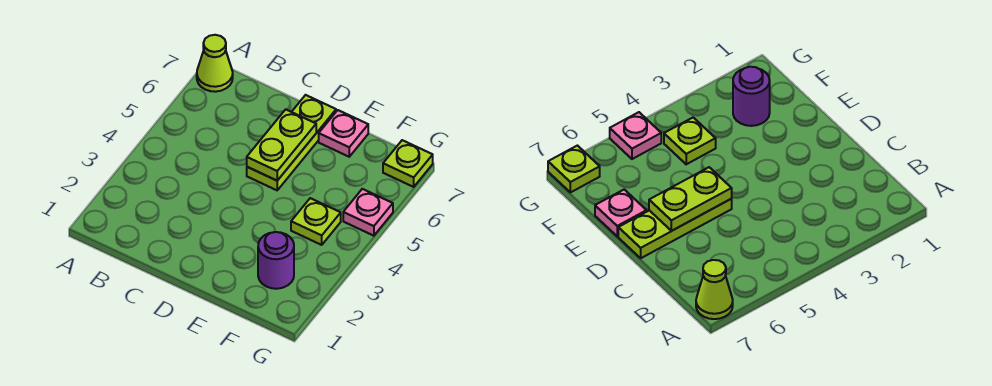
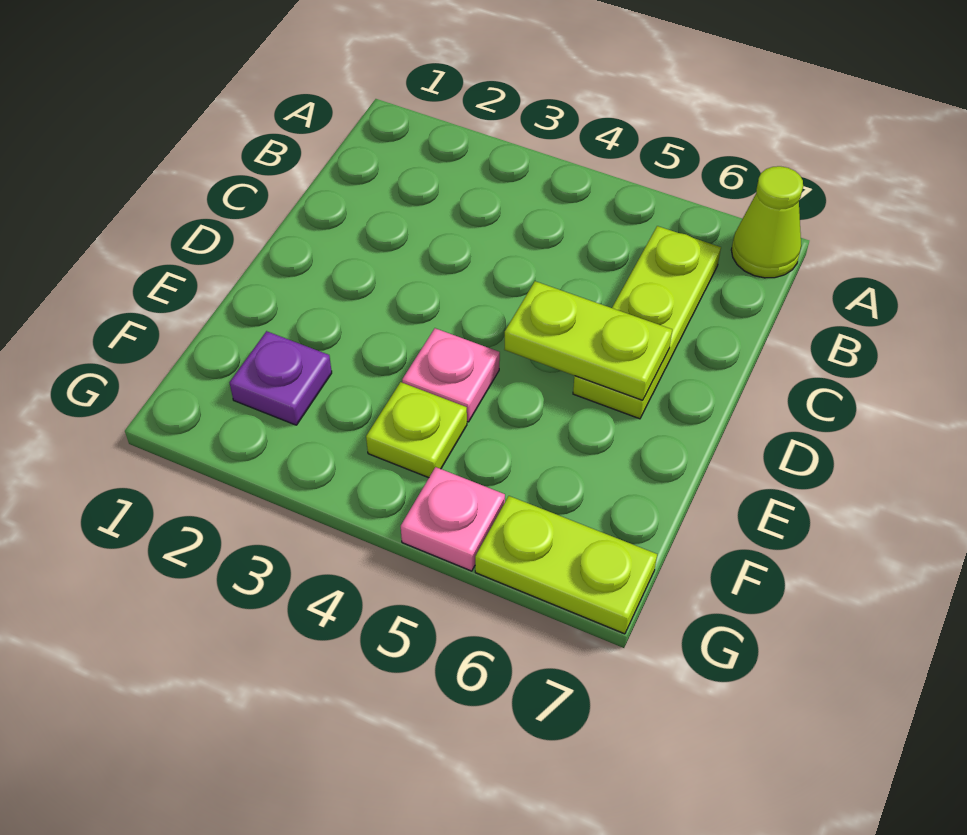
lime plate D5:D7 level 1 -> lime plate B6:D6 level 1
pink plate E7 level 1 -> pink plate E4 level 1
purple round brick F2 level 1 -> purple plate F2 level 1
lime plate G7 level 1 -> lime plate G6:G7 level 1

